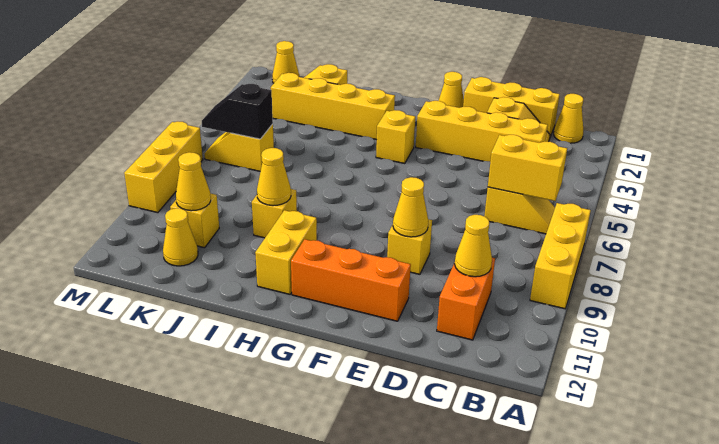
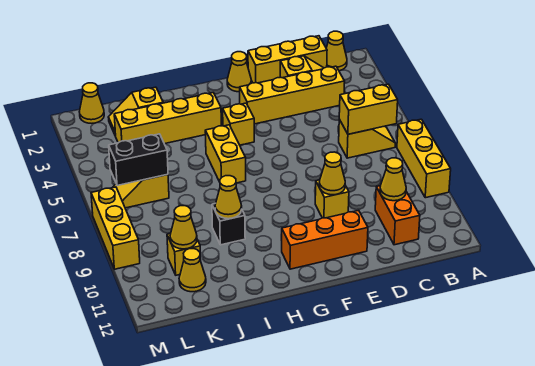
yellow brick H10:H11 level 1 -> yellow brick H5:H6 level 1
yellow brick I9 level 1 -> black brick I9 level 1
black slope K6:L6 level 2 top K -> black brick K6:L6 level 2

